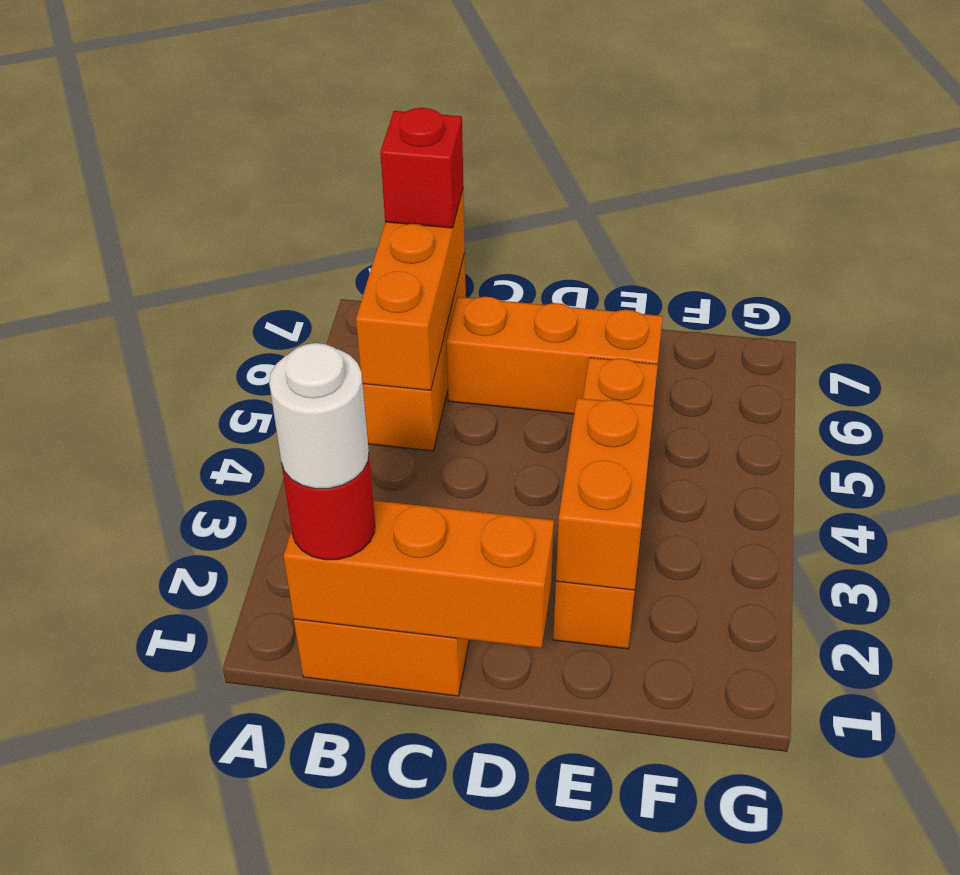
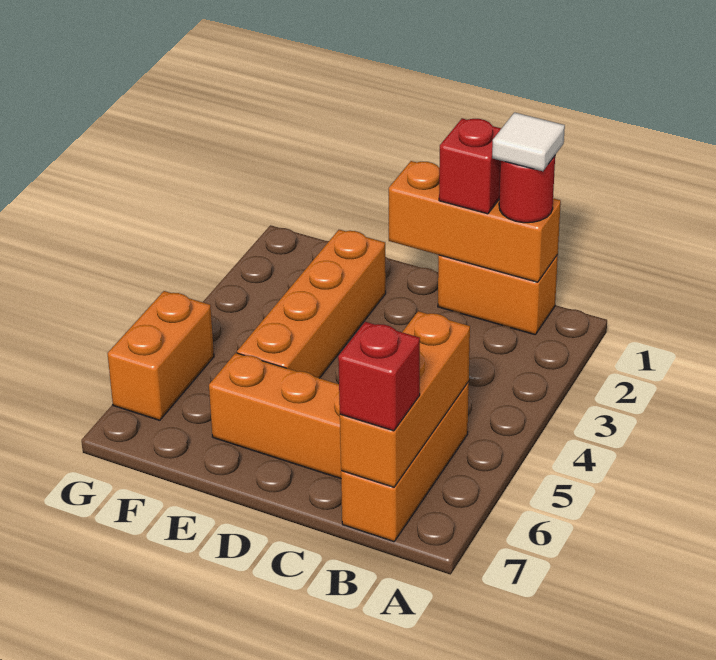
white round brick B1 level 4 -> white tile B1 level 4
none -> red brick C1 level 3
orange brick E2:E3 level 2 -> orange brick G5:G6 level 1

